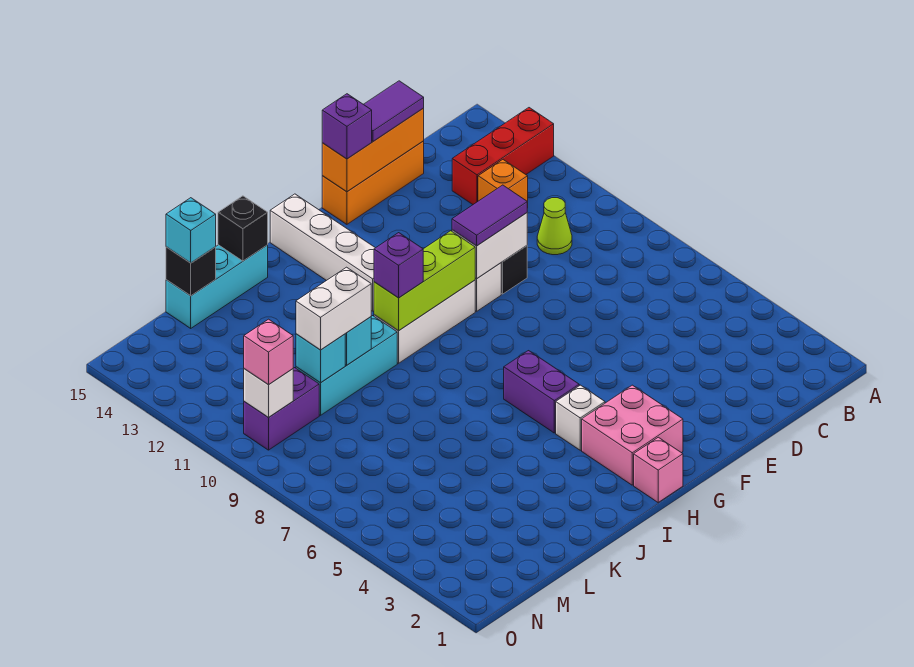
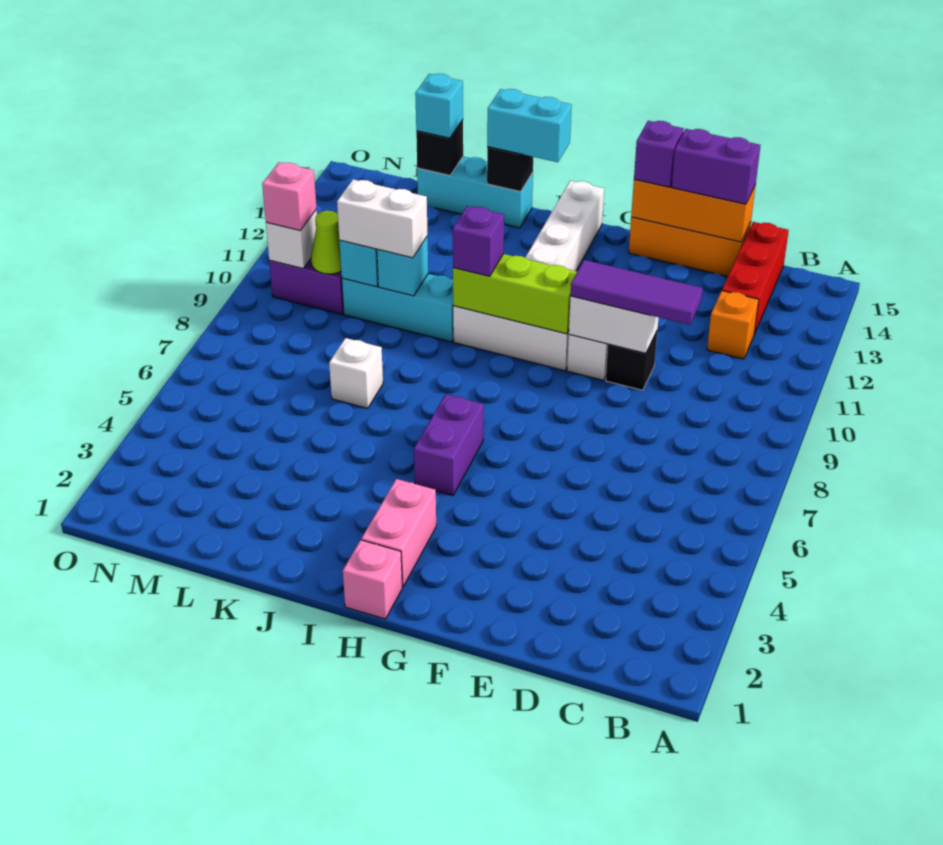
red brick A13:C13 level 1 -> red brick C13:C15 level 1
lime cone C10 level 1 -> lime cone M10 level 2
purple tile D15:E15 level 3 -> purple brick D15:E15 level 3
purple tile E10:F10 level 3 -> purple tile D10:F10 level 3
pink brick G2:H3 level 1 -> pink brick H2:H3 level 1
white brick H4 level 1 -> white brick K7 level 1
none -> cyan brick I15:J15 level 3

